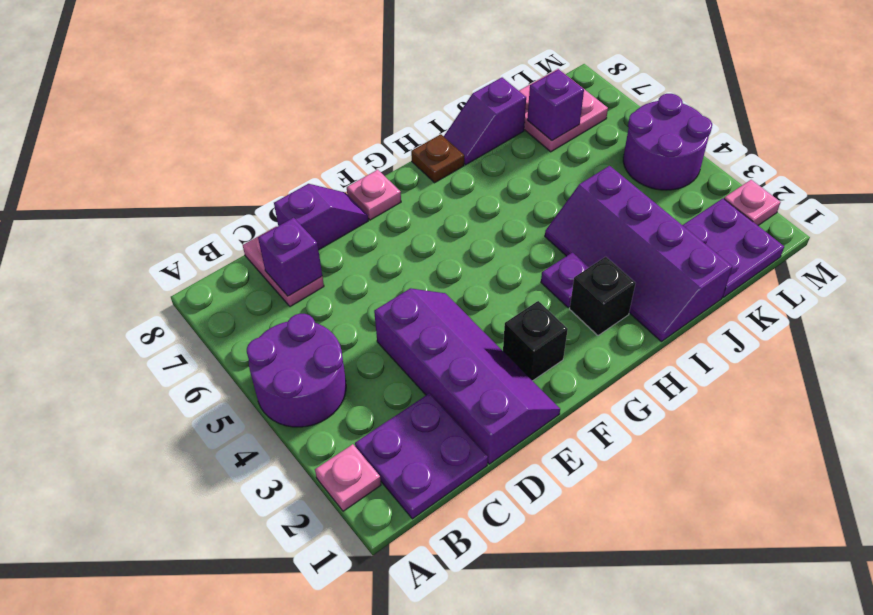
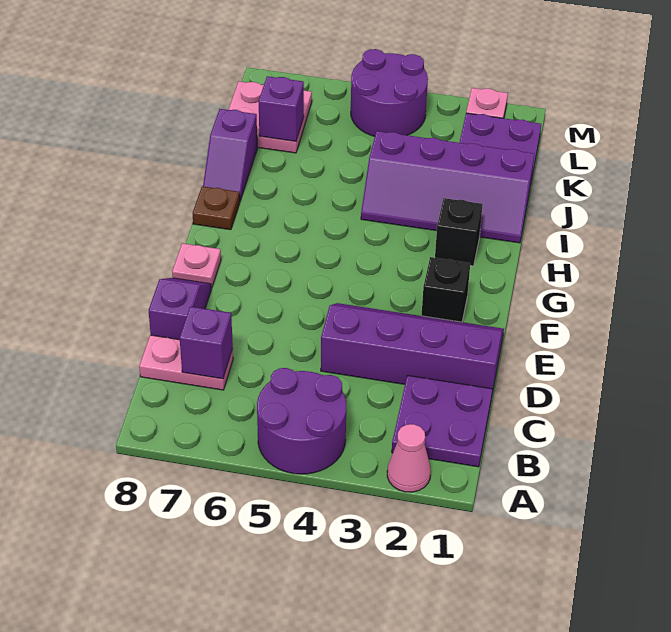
pink plate A2 level 1 -> pink cone A2 level 1
purple plate H3 level 1 -> none

